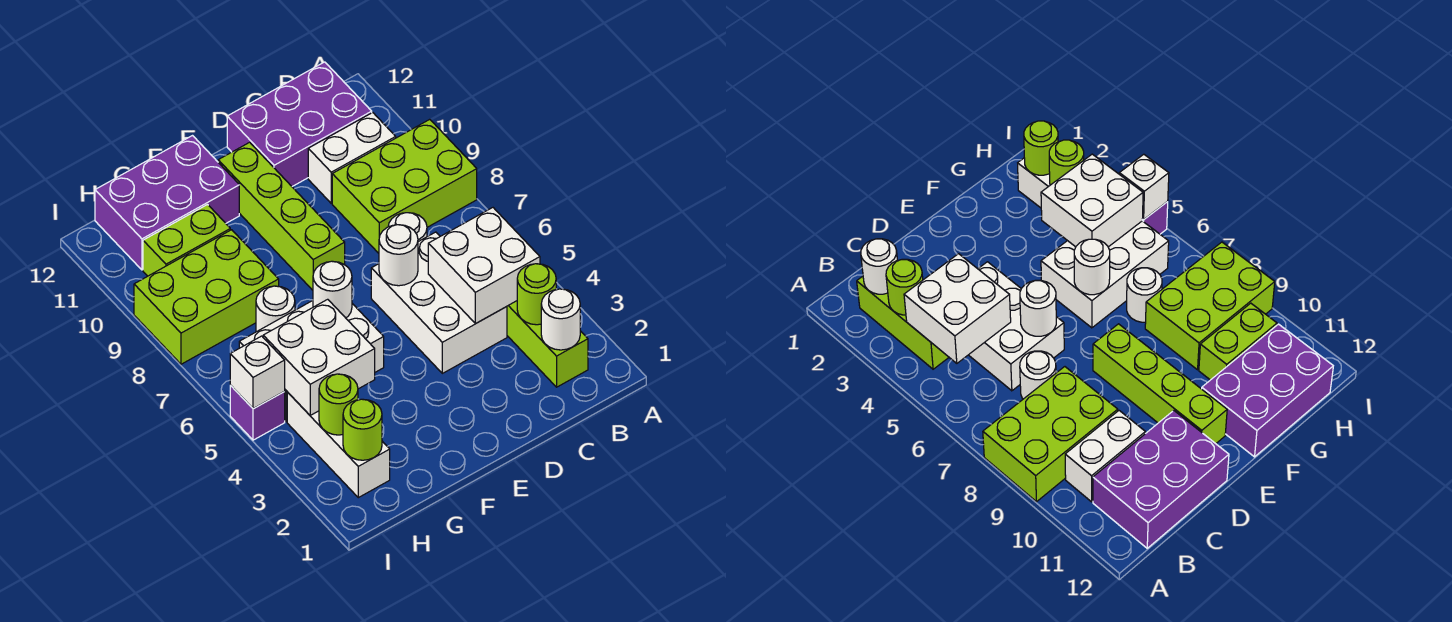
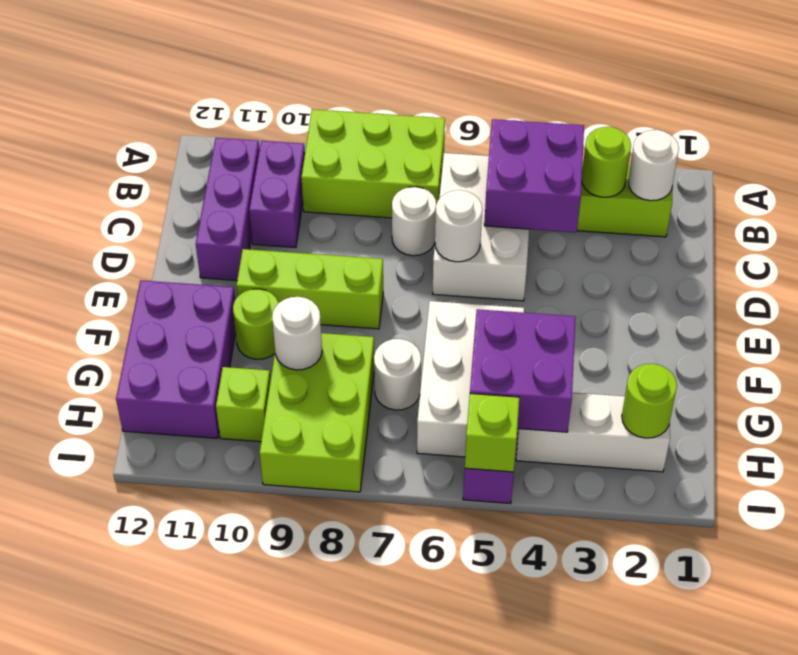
lime brick A8:C9 level 1 -> lime brick A7:B9 level 1
white brick B4:C5 level 2 -> purple brick B4:C5 level 2
white brick B10:C10 level 1 -> purple brick B10:C10 level 1
purple brick B11:D12 level 1 -> purple brick B11:D11 level 1
white brick C4:D6 level 1 -> white brick B5:D6 level 1
lime brick E8:E11 level 1 -> lime brick E8:E10 level 1
white round brick F6 level 2 -> white round brick G9 level 2
white brick G4:H5 level 2 -> purple brick G4:H5 level 2
lime brick G10:H10 level 1 -> lime brick H10 level 1
lime round brick H3 level 2 -> lime round brick F10 level 1
white brick I5 level 2 -> lime brick I5 level 2

